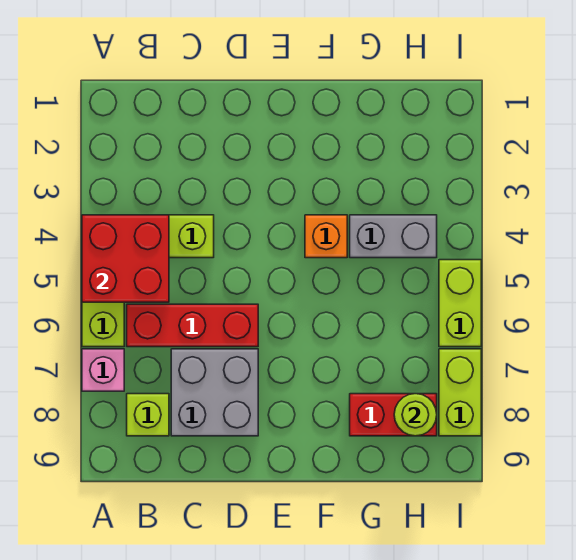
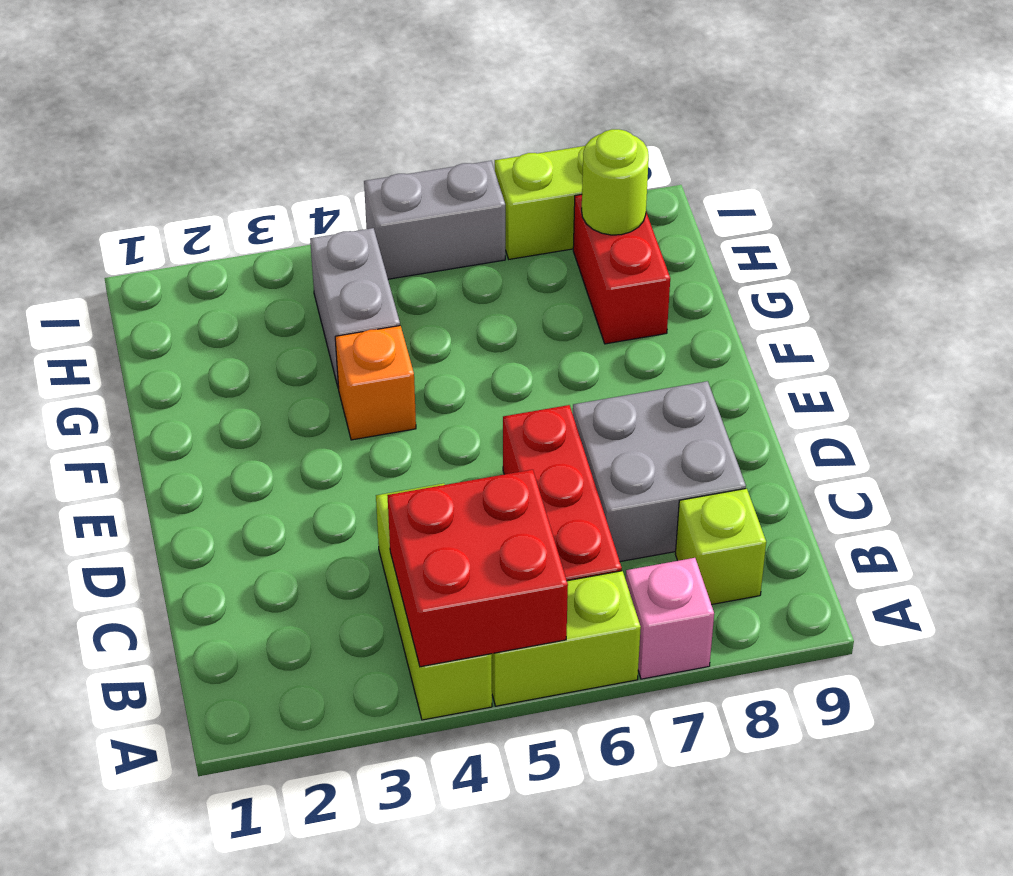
lime brick I5:I6 level 1 -> grey brick I5:I6 level 1

